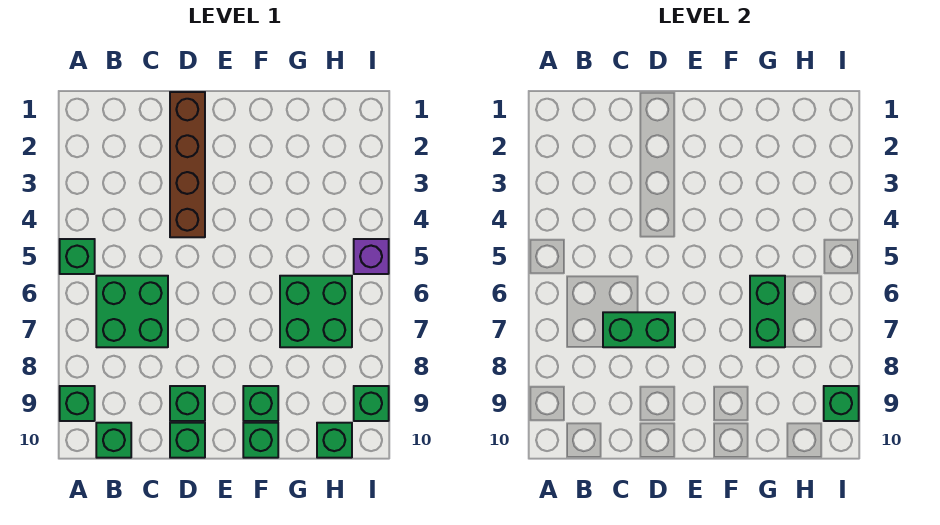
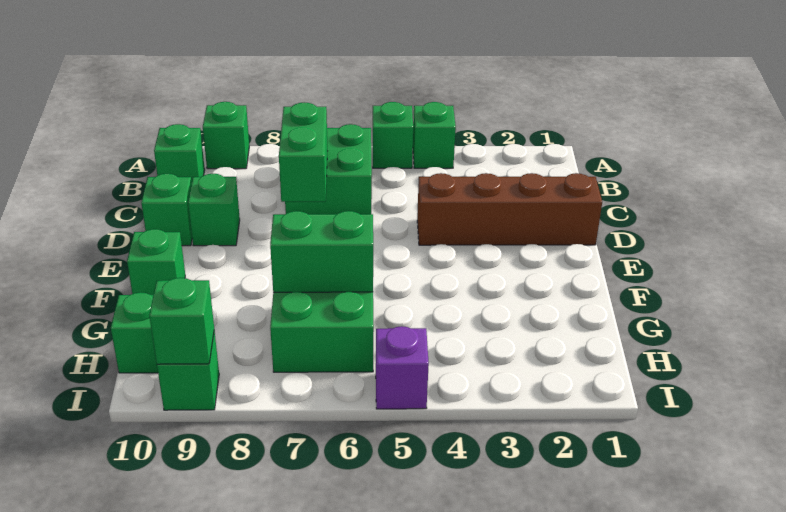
green brick F9 level 1 -> green brick A4 level 1

